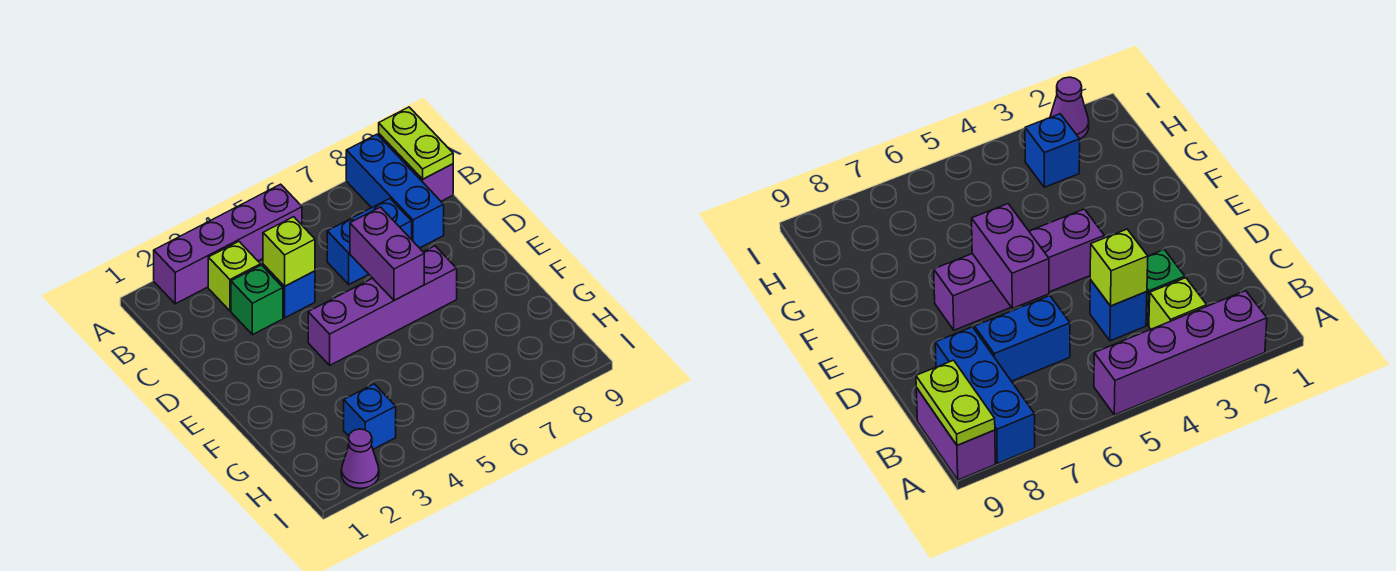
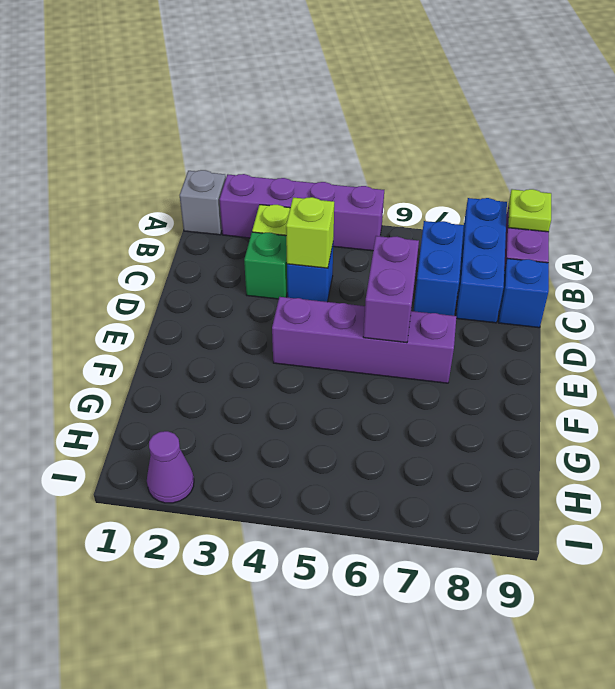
none -> grey brick A1 level 1
lime plate A9:B9 level 2 -> lime plate A9 level 2
blue brick C6:C7 level 1 -> blue brick B7:C7 level 1
blue brick H3 level 1 -> blue brick C9 level 1

